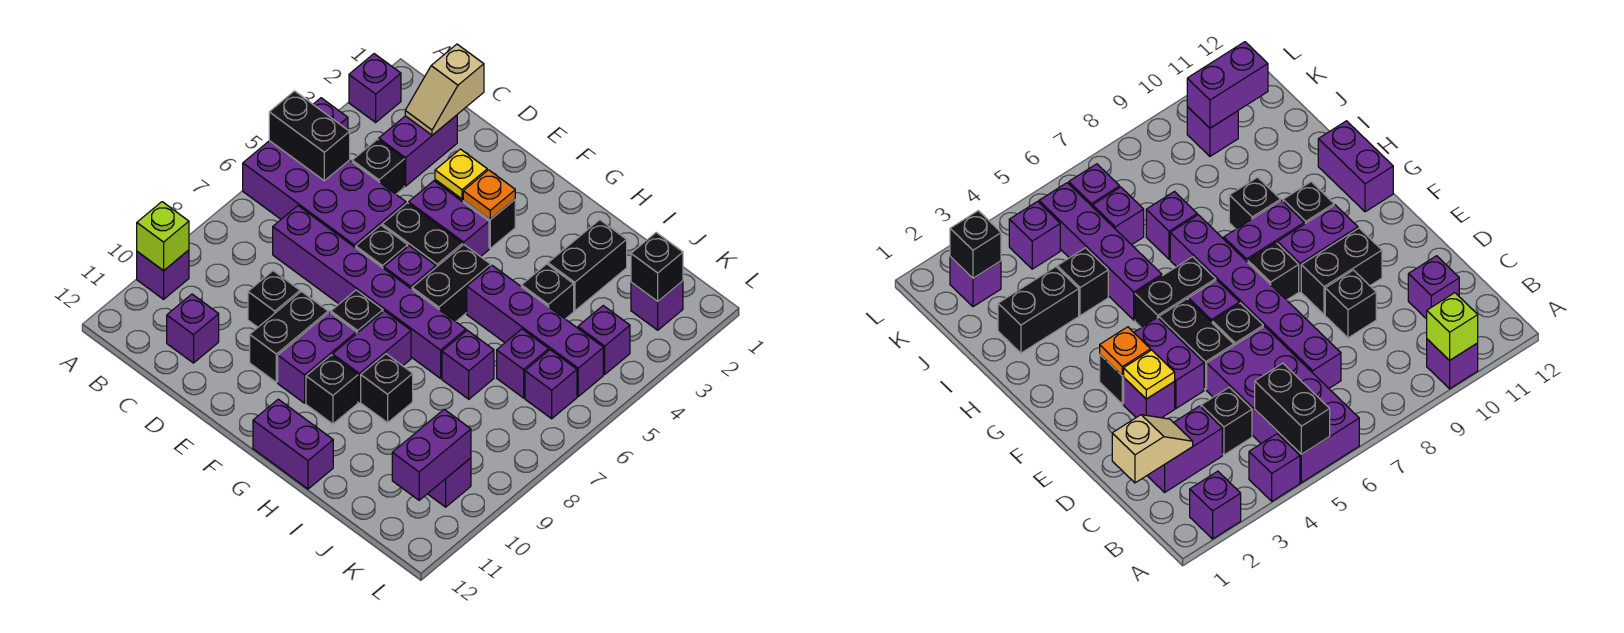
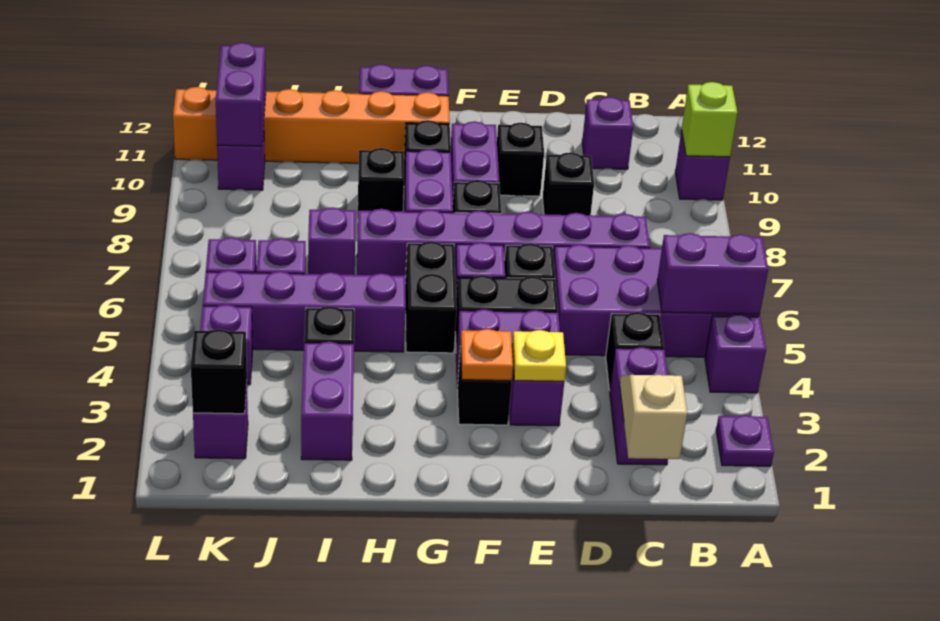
purple brick A2 level 1 -> purple plate A2 level 1
black brick A5:B5 level 2 -> purple brick A5:B5 level 2
black brick E9:E10 level 1 -> black brick E10 level 1
none -> orange brick G11:L11 level 1
black brick I2:I3 level 1 -> purple brick I2:I3 level 1

